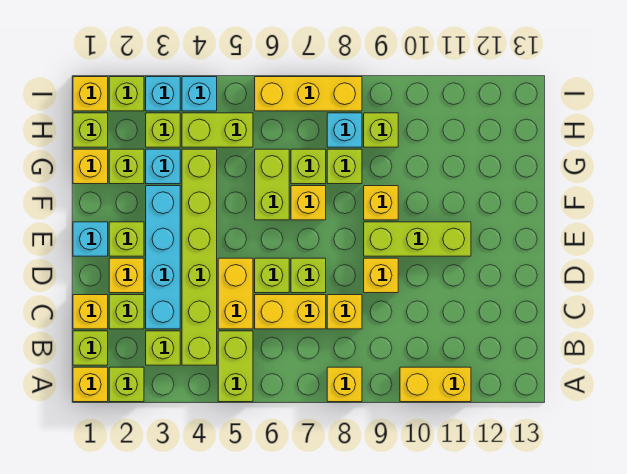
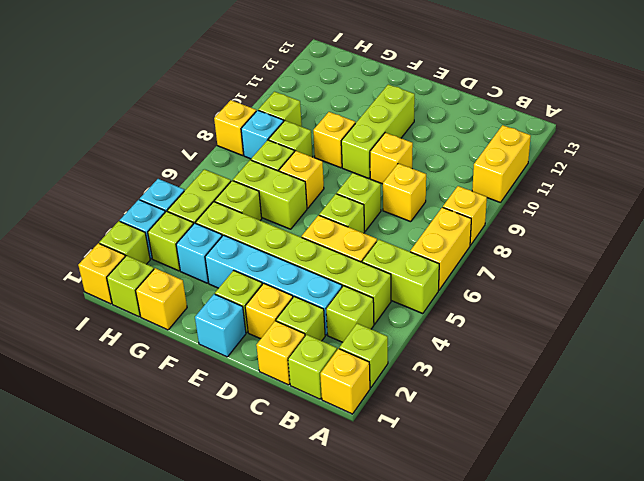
yellow brick C6:C7 level 1 -> yellow brick A6:A7 level 1
lime brick G2 level 1 -> lime brick G5 level 1
yellow brick I6:I8 level 1 -> yellow brick I8 level 1

